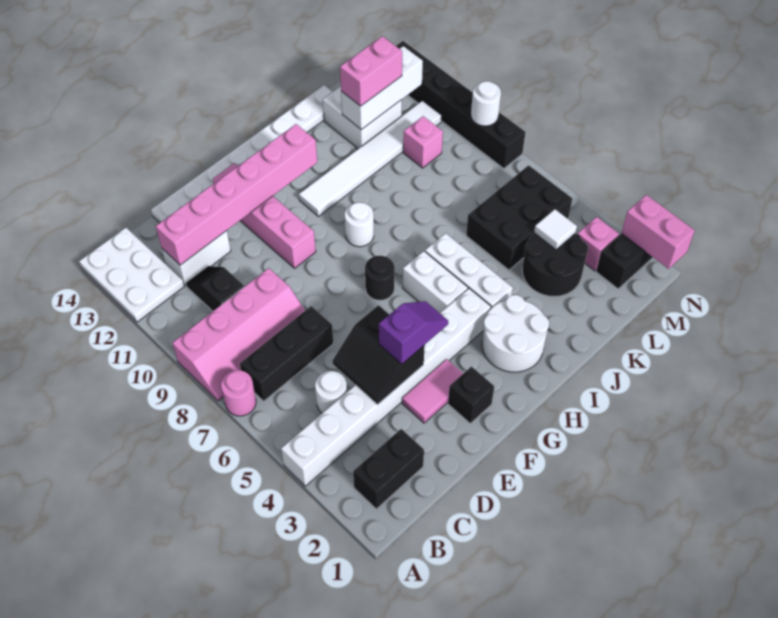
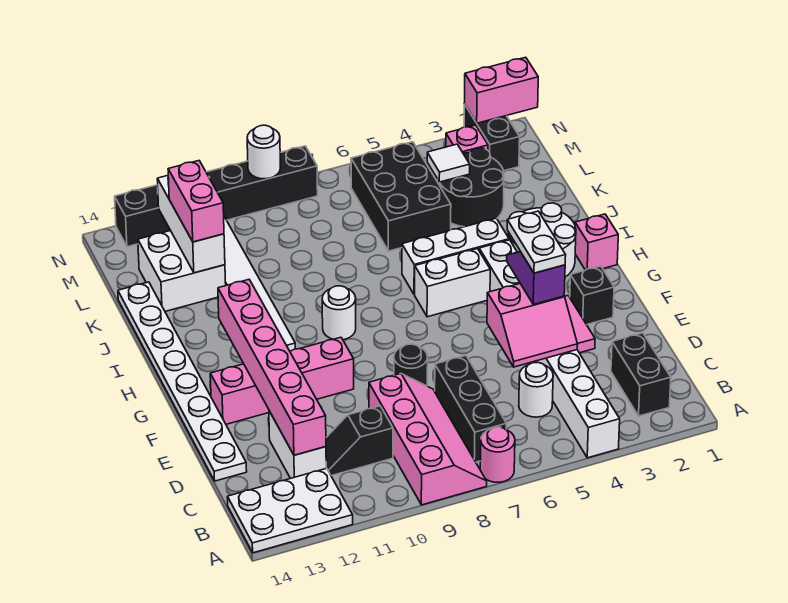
black slope D4:E5 level 2 top E -> pink slope D4:E5 level 2 top E
none -> white plate E4:F4 level 4
black round brick G7 level 1 -> black round brick E8 level 1
pink brick L10 level 1 -> pink brick H1 level 1

